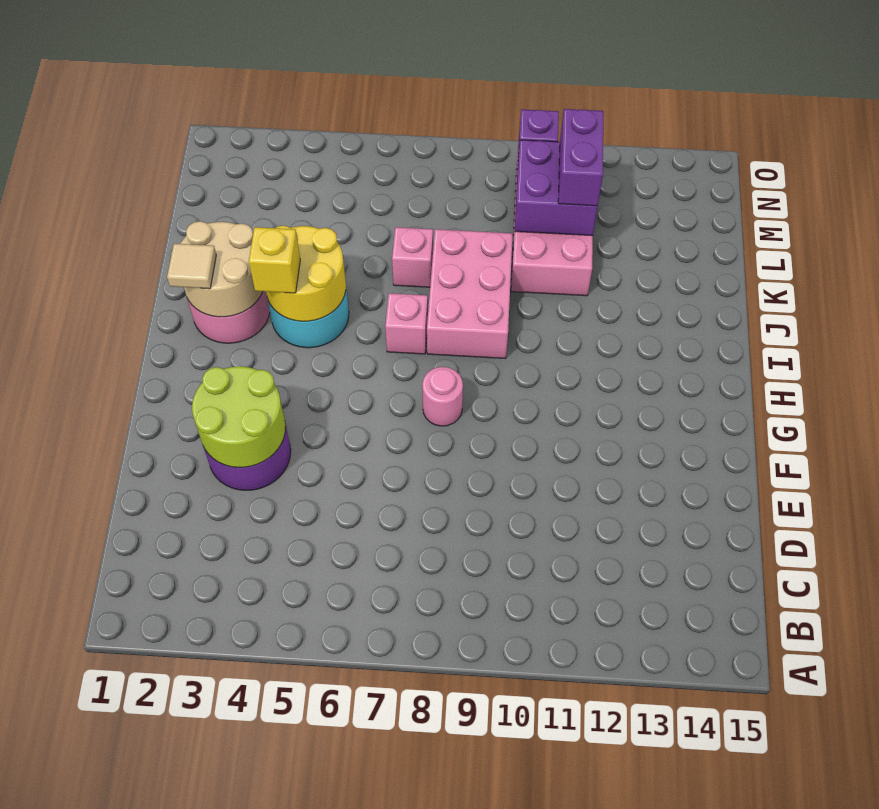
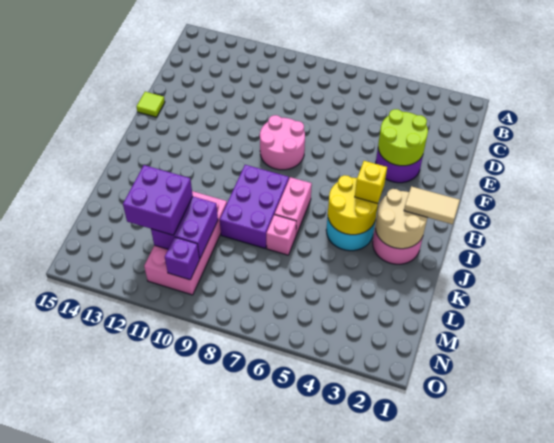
none -> lime tile F15 level 1
pink round brick G8 level 1 -> pink round brick F8:G9 level 1
tan tile I2 level 3 -> tan tile I1:I2 level 3
pink brick I7 level 1 -> pink brick I7:J7 level 1
pink brick I8:K9 level 1 -> purple brick I8:K9 level 1
purple brick L11:M11 level 3 -> purple brick L11:M12 level 3

